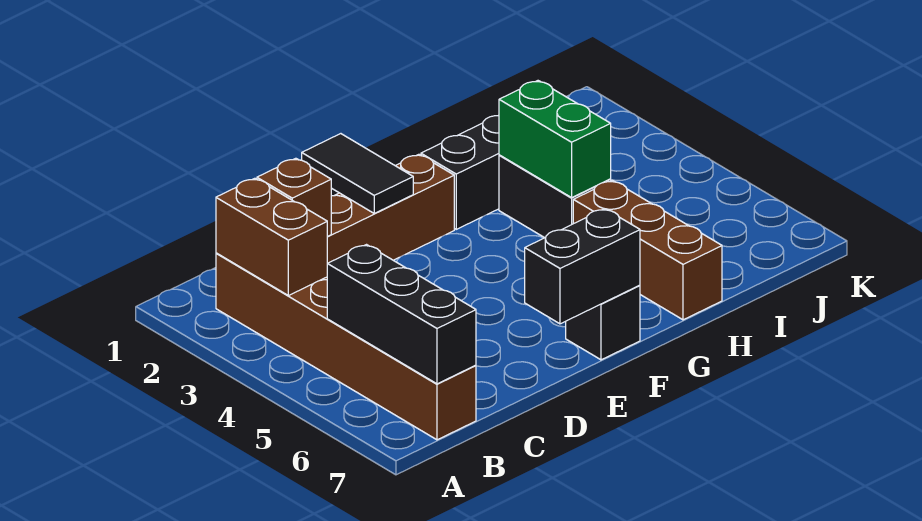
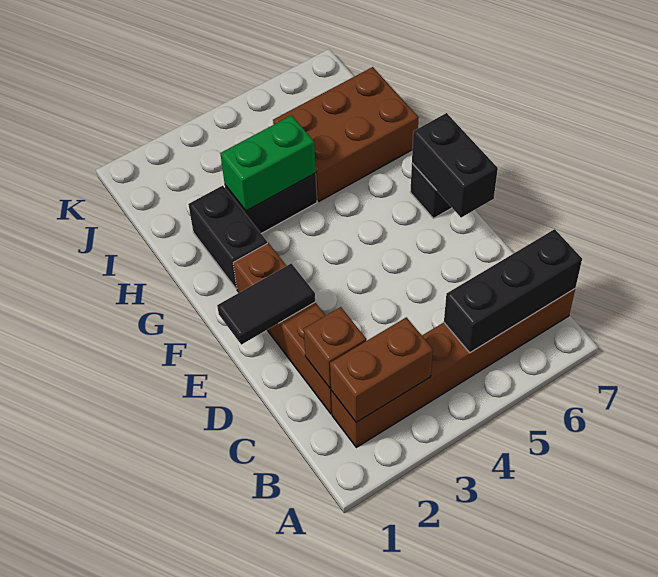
brown brick H5:H7 level 1 -> brown brick H5:I7 level 1

